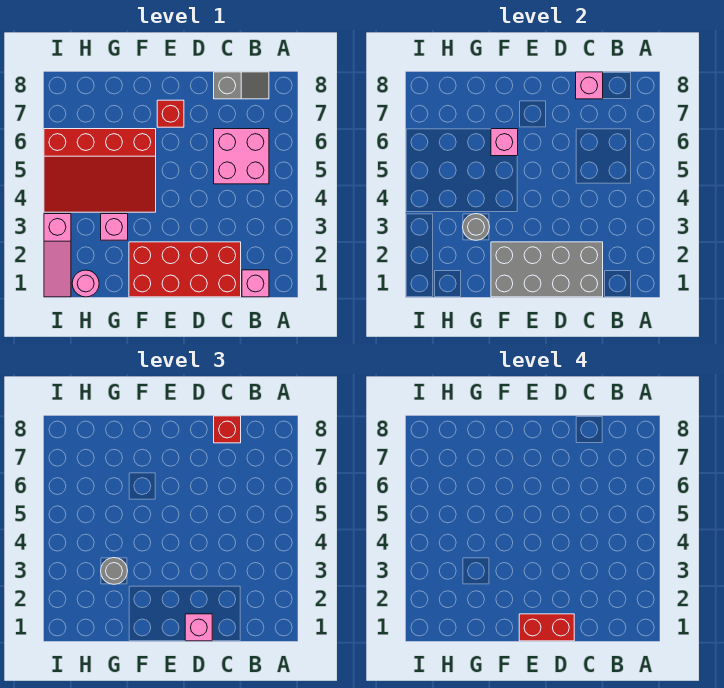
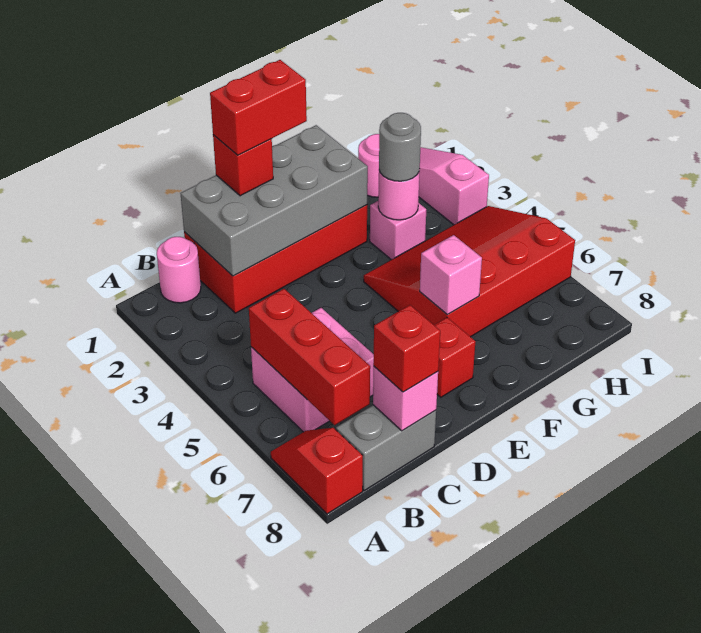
none -> red slope A7:A8 level 1 top 8
pink brick B1 level 1 -> pink round brick B1 level 1
none -> red brick B5:B7 level 2
grey slope B8:C8 level 1 top C -> grey brick B8:C8 level 1
pink brick D1 level 3 -> red brick D1 level 3
grey round brick G3 level 2 -> pink round brick G3 level 2

